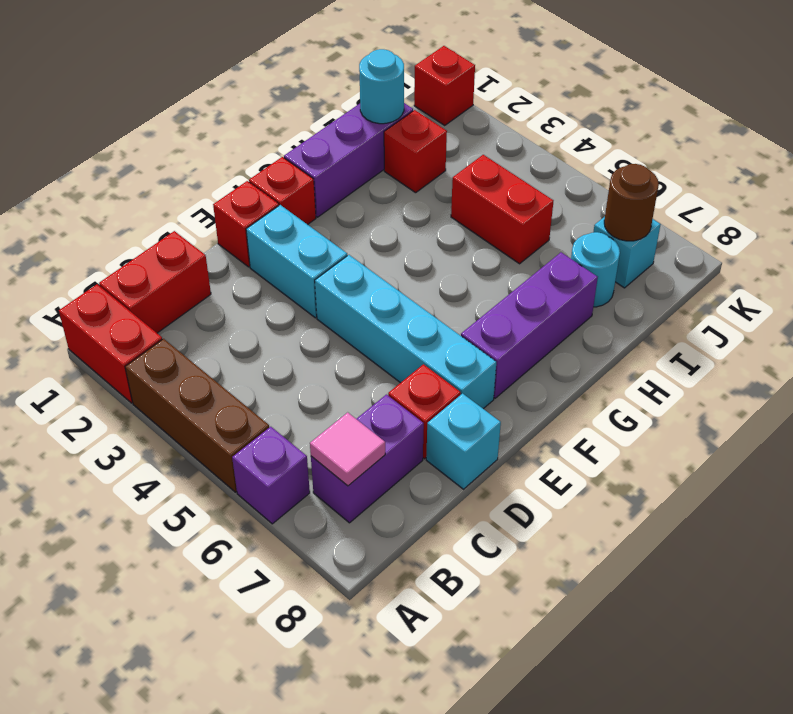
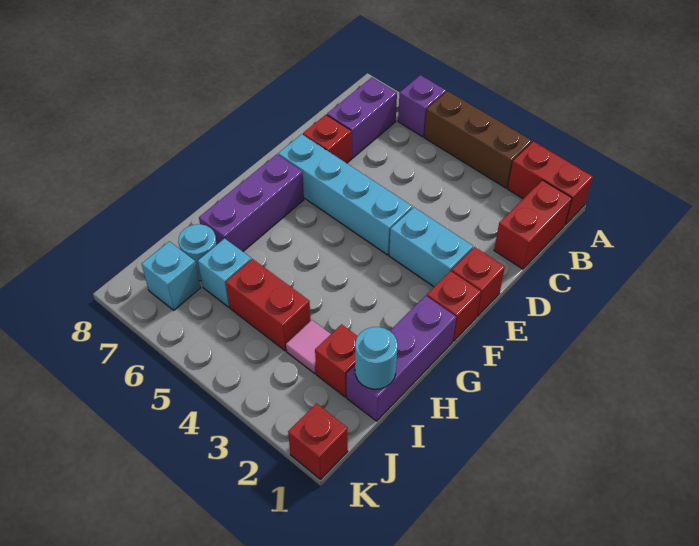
pink tile B7 level 2 -> pink tile I3 level 1
cyan brick D8 level 1 -> cyan brick I6 level 1
brown round brick J7 level 2 -> none

